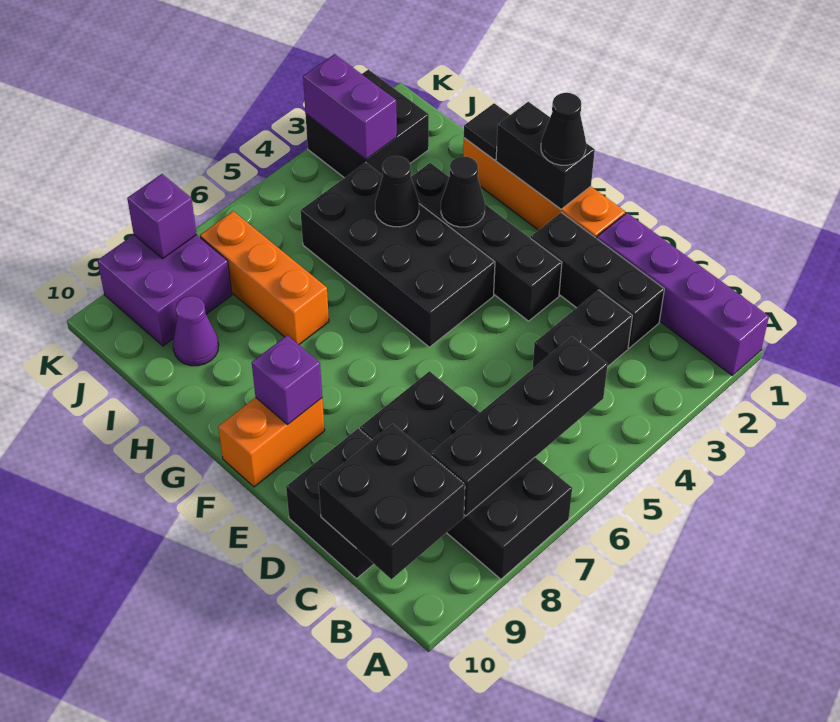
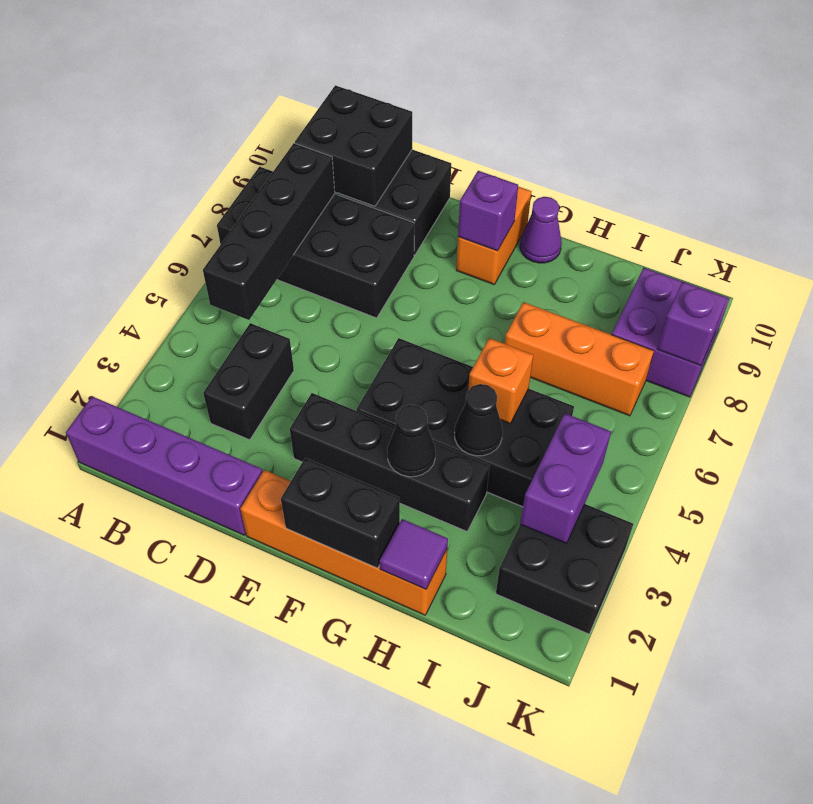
black brick C2:E2 level 1 -> none
black cone F1 level 3 -> none
black tile H1 level 2 -> purple tile H1 level 2
none -> orange brick H5 level 2
purple cone I9 level 1 -> purple cone G10 level 1
purple brick J3:K3 level 2 -> purple brick J3:J4 level 2

